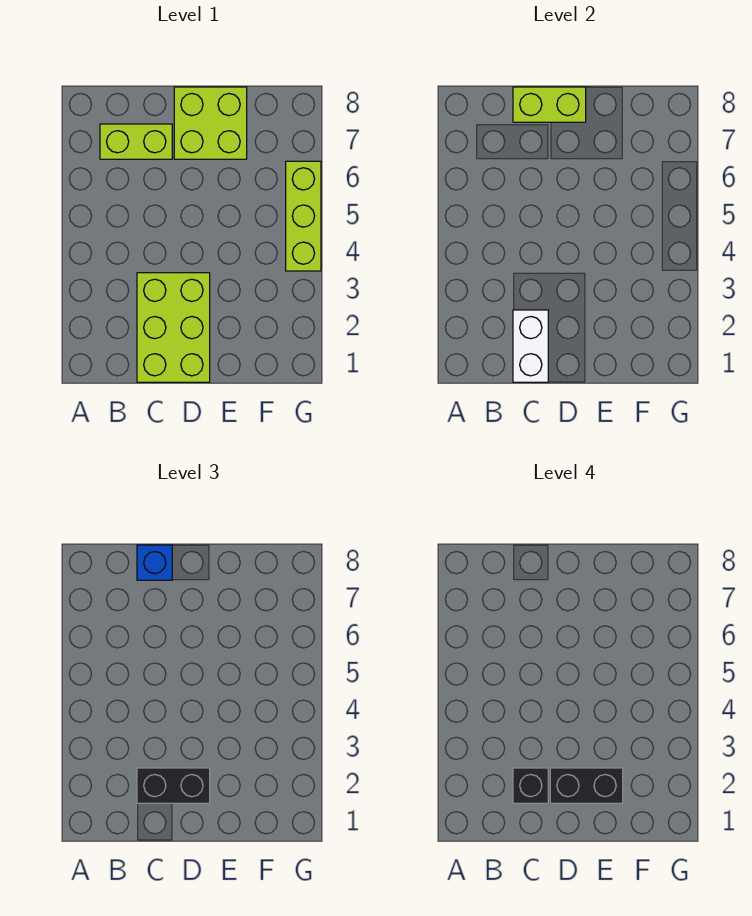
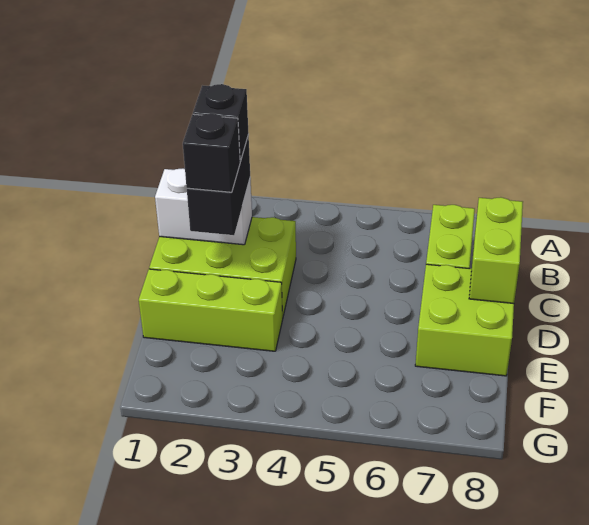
blue brick C8 level 3 -> none
black brick D2:E2 level 4 -> black brick D2 level 4
lime brick G4:G6 level 1 -> lime brick E1:E3 level 1

